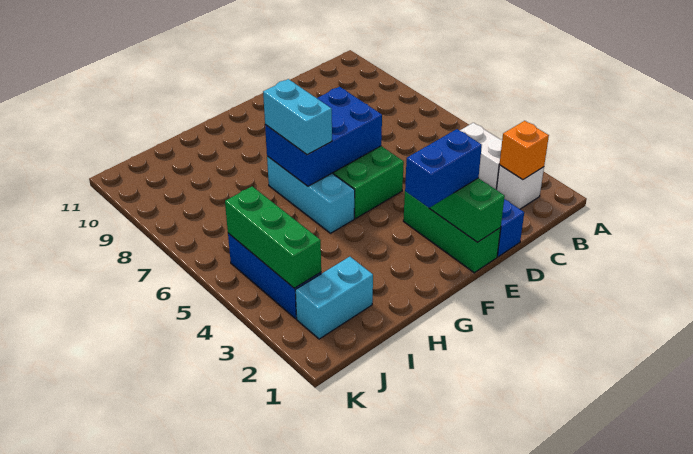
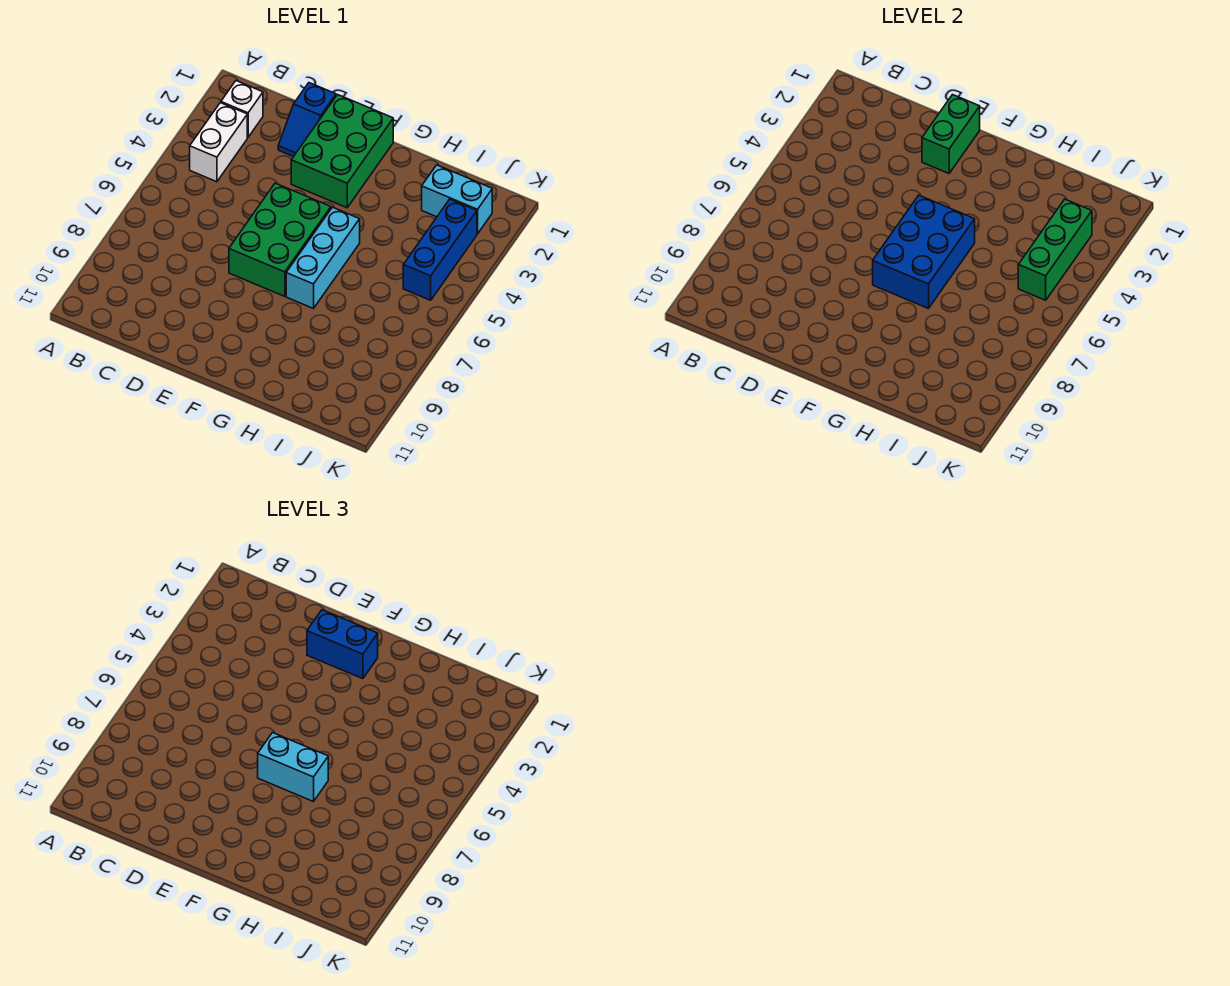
orange brick B2 level 2 -> none
green brick E1:E3 level 1 -> green brick E1:F3 level 1
blue brick E6:G7 level 2 -> blue brick F5:G7 level 2
cyan brick G6:G7 level 3 -> cyan brick F7:G7 level 3

